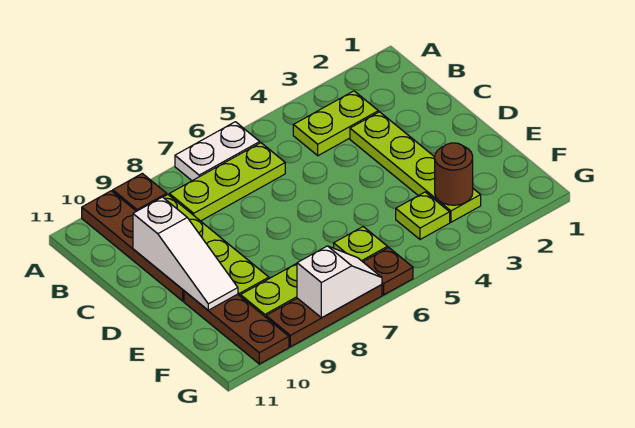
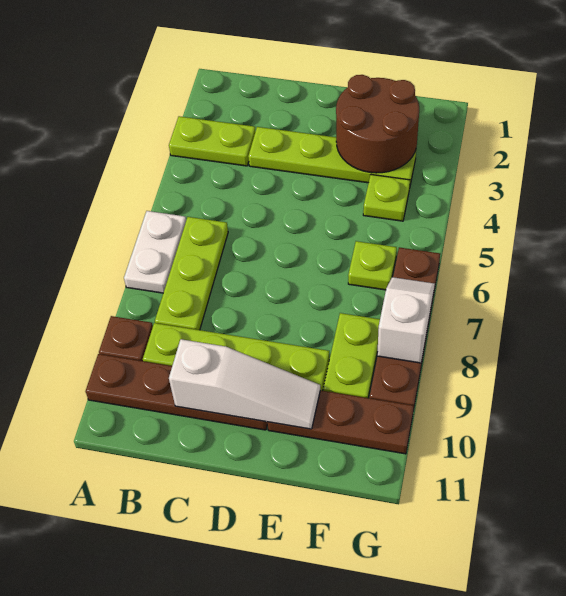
lime plate B3:B4 level 1 -> lime plate A3:B3 level 1
brown round brick F3 level 2 -> brown round brick E2:F3 level 2

